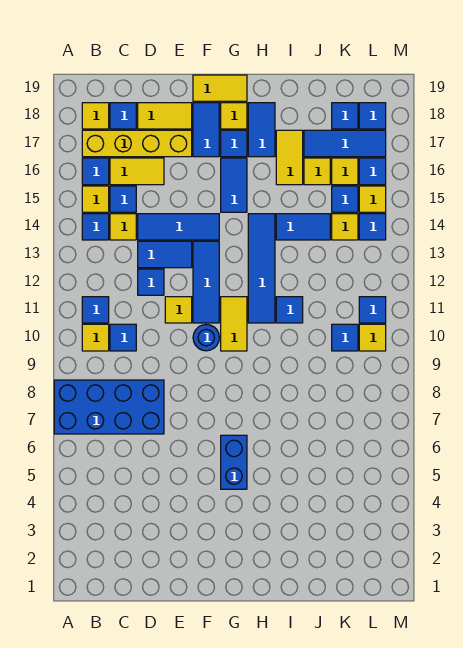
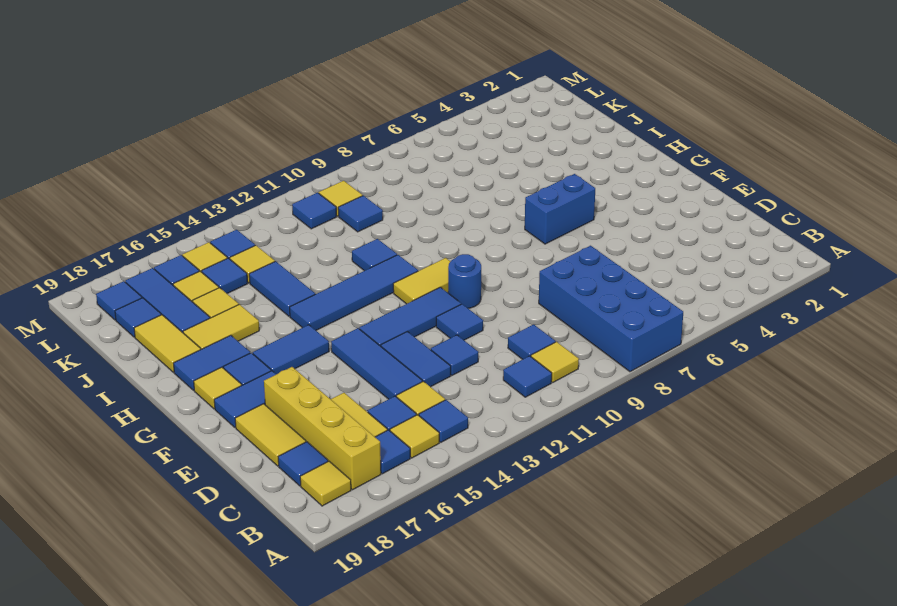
yellow tile E11 level 1 -> blue tile E11 level 1
yellow tile F19:G19 level 1 -> yellow tile I18:J18 level 1

